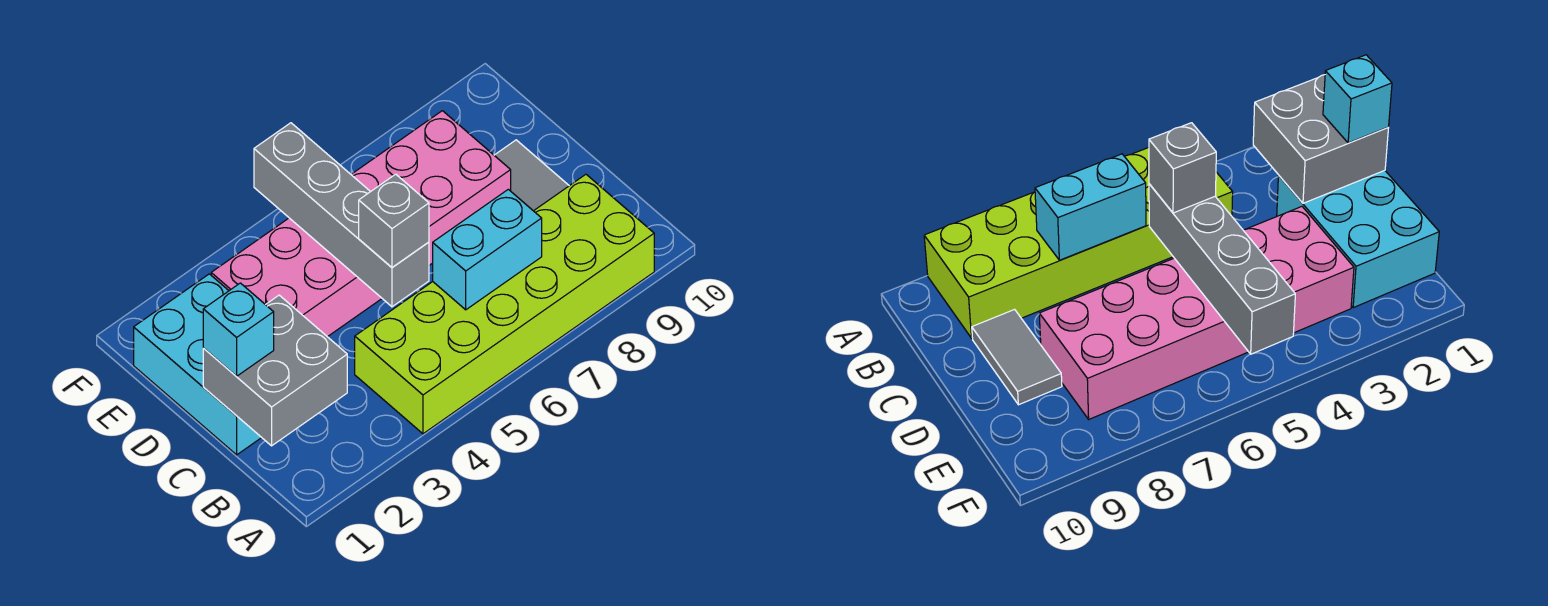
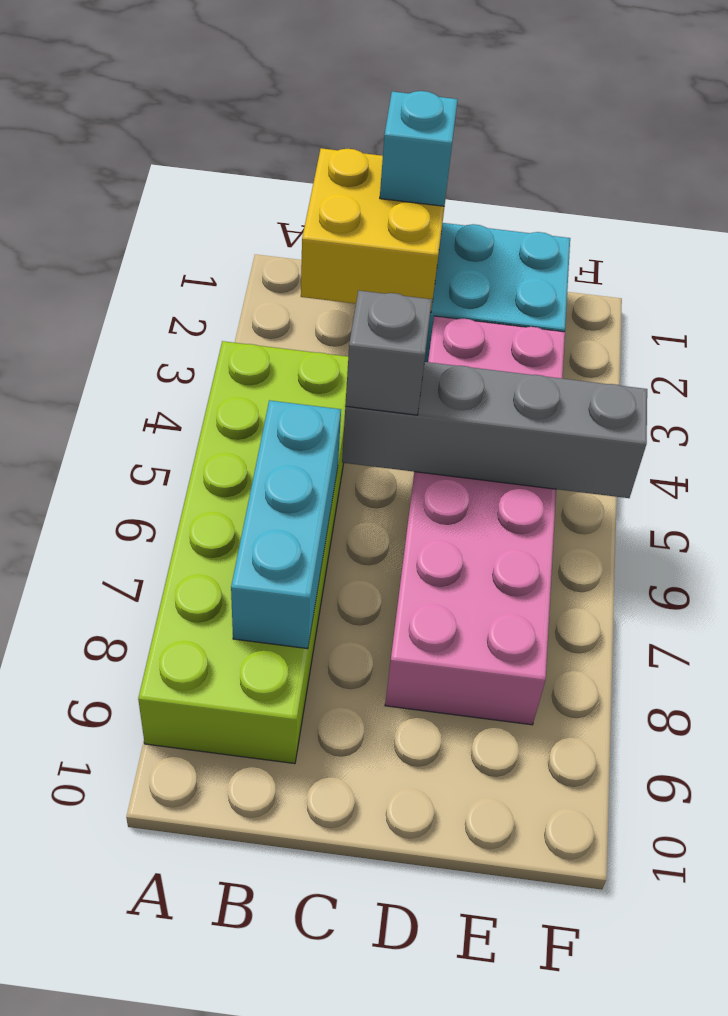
grey brick B1:C2 level 2 -> yellow brick B1:C2 level 2
cyan brick B6:B7 level 2 -> cyan brick B6:B8 level 2
grey tile C9:D9 level 1 -> none

